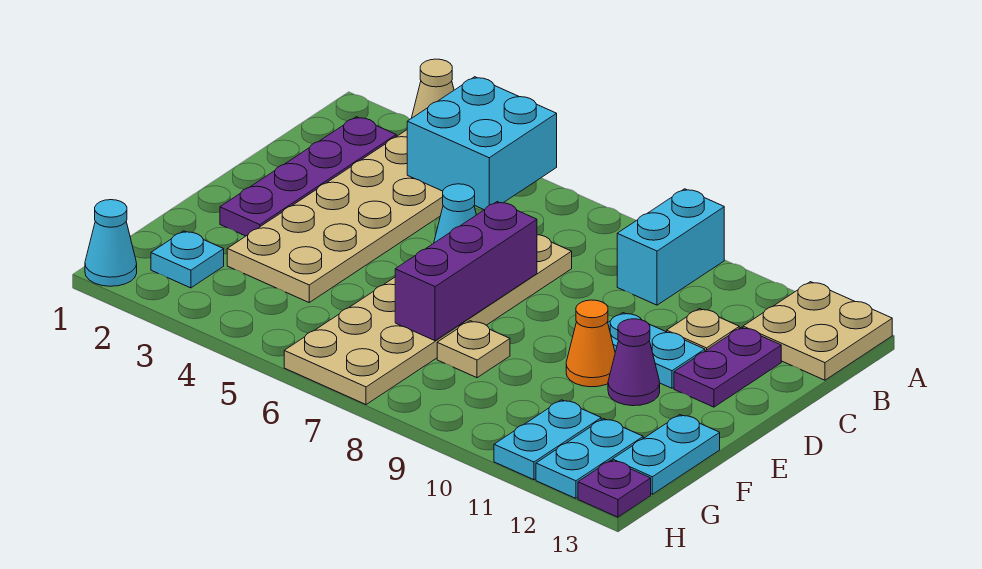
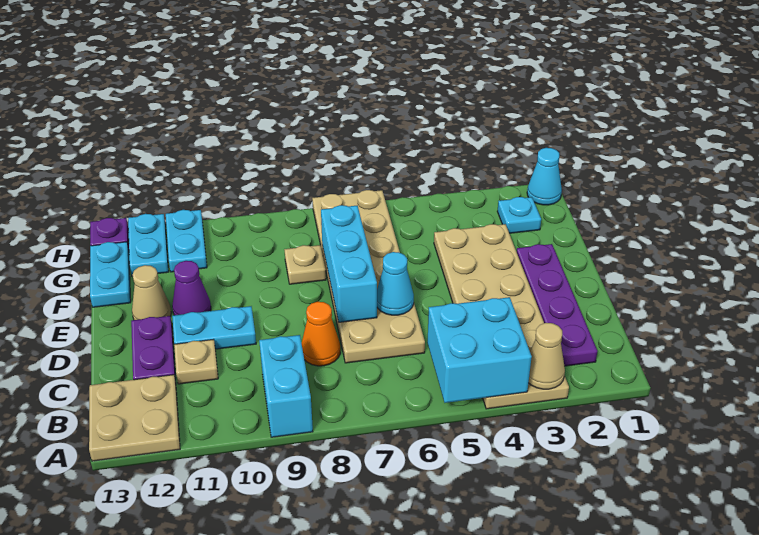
purple brick D7:F7 level 2 -> cyan brick D7:F7 level 2
orange cone E10 level 1 -> orange cone C8 level 1
none -> tan cone E12 level 1

